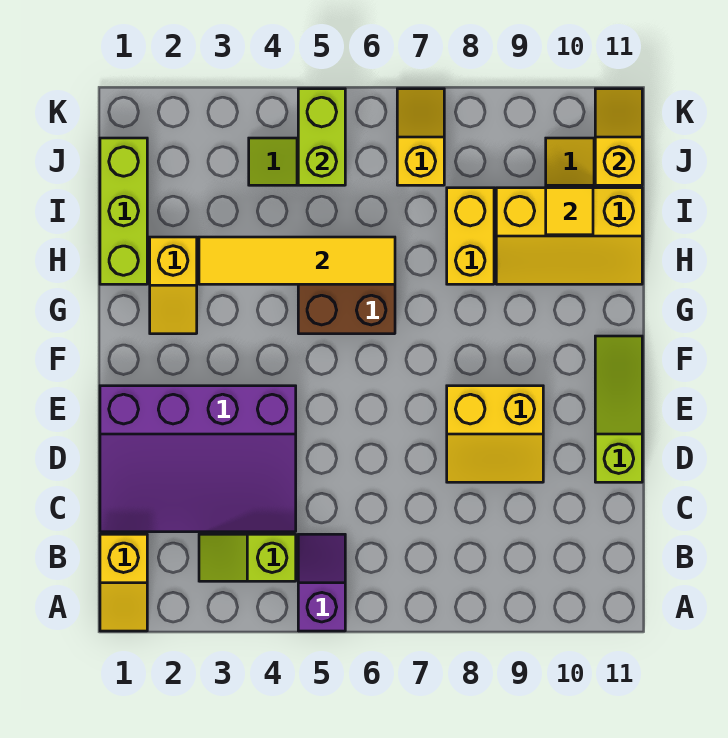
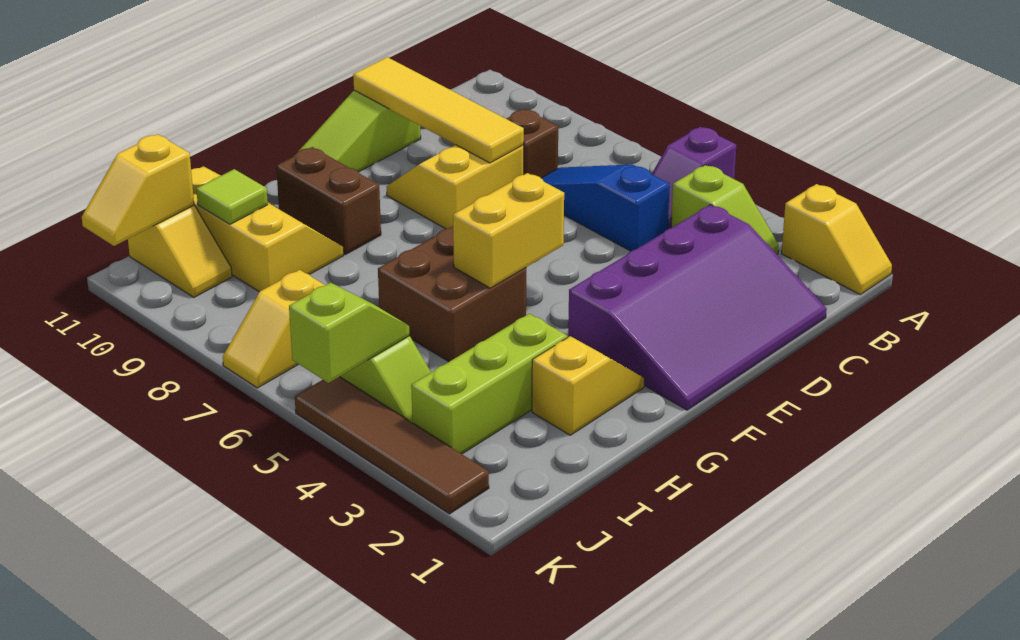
yellow slope A1:B1 level 1 top B -> yellow slope A1:A2 level 1 top 2
purple slope C1:E4 level 1 top E -> purple slope C1:F3 level 1 top 3
none -> blue slope C5:C7 level 1 top 5
none -> brown brick C8 level 1
yellow slope D8:E9 level 1 top E -> yellow slope D8:E9 level 1 top 8
none -> brown brick G9:G10 level 1
lime brick H1:J1 level 1 -> lime brick H3:J3 level 1
yellow tile H3:H6 level 2 -> yellow tile D8:D11 level 2
yellow brick H8:I8 level 1 -> yellow brick F5:G5 level 2
yellow tile I10 level 2 -> lime tile I10 level 2
lime brick J5:K5 level 2 -> lime slope J5:K5 level 2 top K
none -> brown tile K2:K5 level 1

